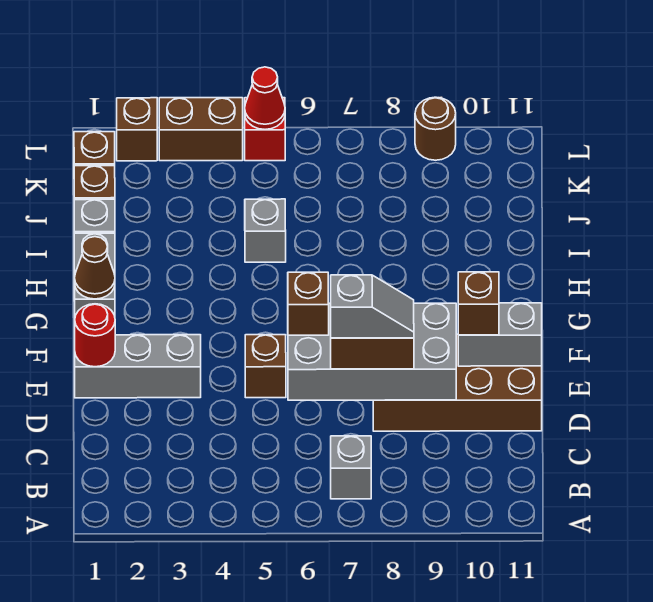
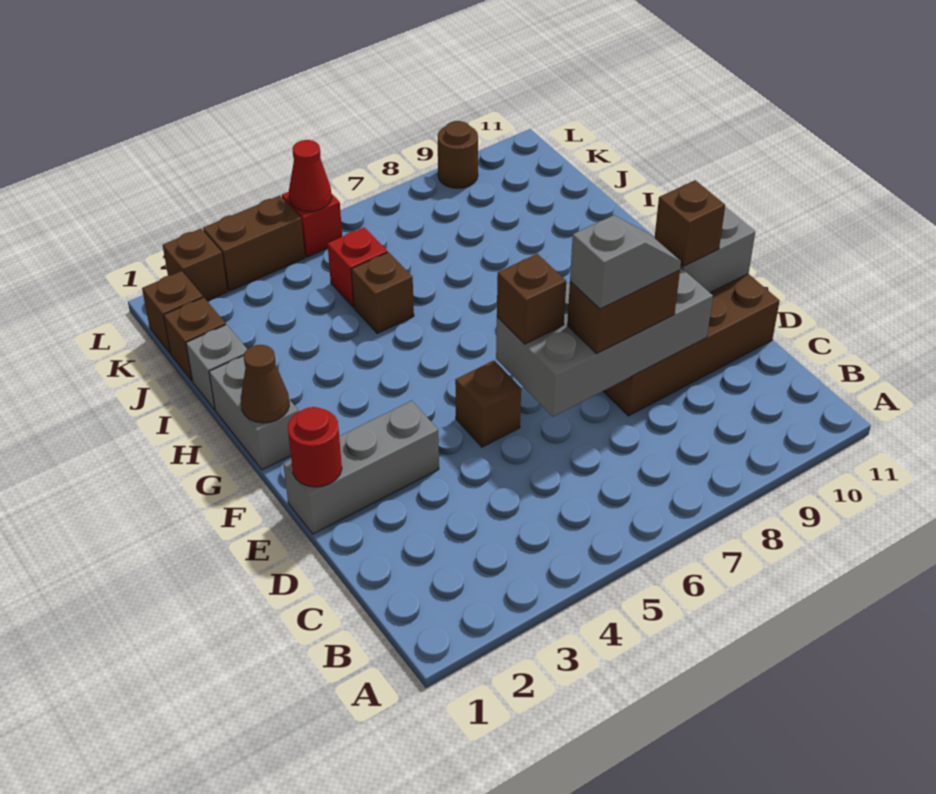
grey brick B7 level 1 -> none
grey brick I5 level 1 -> brown brick I5 level 1
none -> red brick J5 level 1

